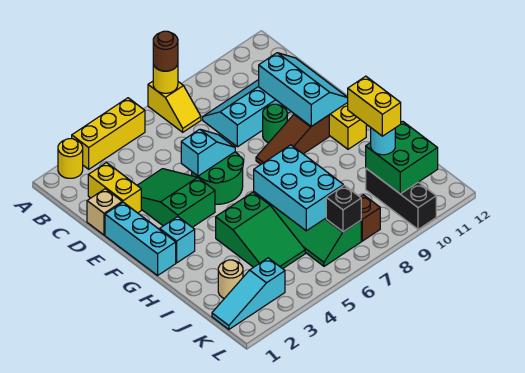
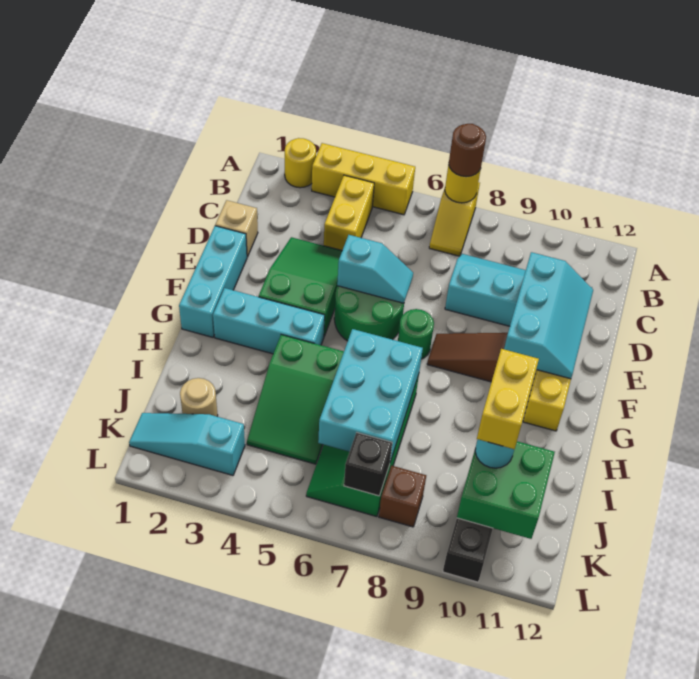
yellow brick C2:D2 level 1 -> yellow brick B4:C4 level 1
green round brick E9 level 1 -> green round brick F7 level 1
cyan brick G2 level 1 -> cyan brick G2:G4 level 1

